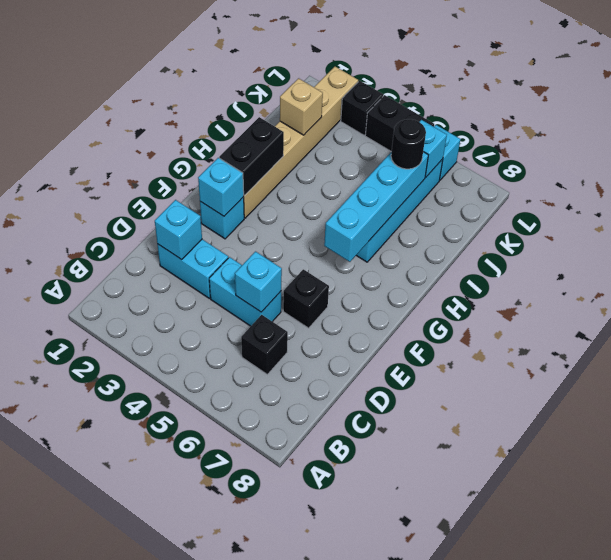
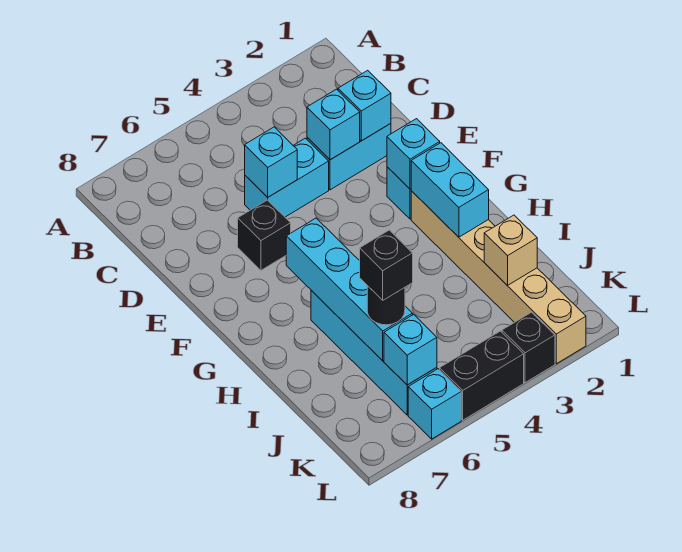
black brick C6 level 1 -> black brick J6 level 4
none -> cyan brick D3 level 2
black brick G2:H2 level 2 -> cyan brick G2:H2 level 2

